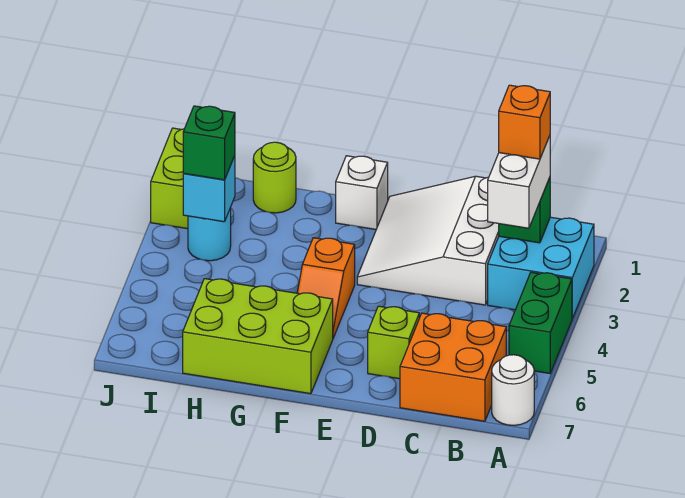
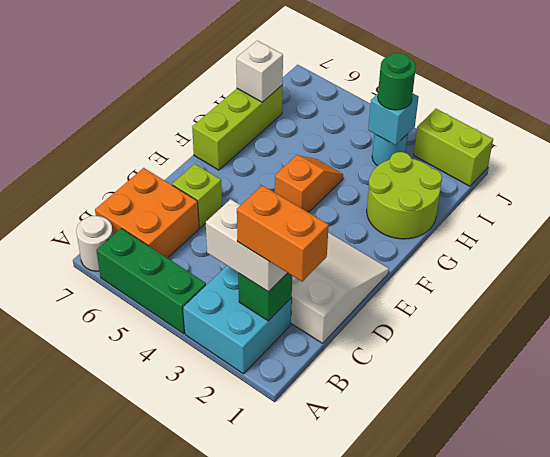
green brick A4:A5 level 1 -> green brick A4:A6 level 1
orange brick B2 level 4 -> orange brick B1:B2 level 4
white brick F1 level 1 -> white brick H7 level 2
orange slope F4:F5 level 1 top 4 -> orange slope F4:G4 level 1 top F
lime brick F6:H7 level 1 -> lime brick F7:H7 level 1
lime round brick H1 level 1 -> lime round brick G1:H2 level 1
green brick I3 level 3 -> green round brick I3 level 3

